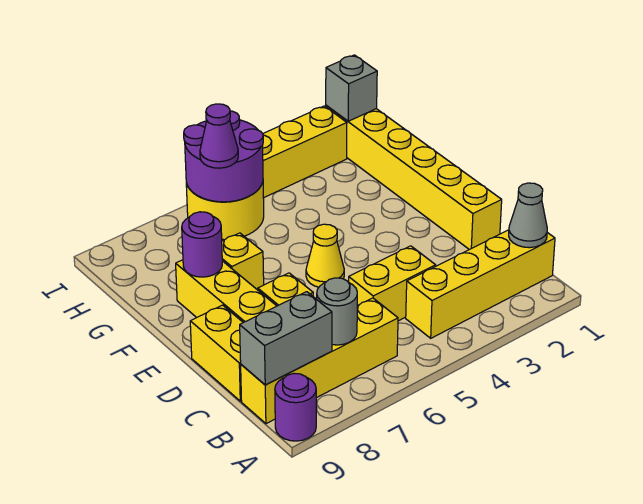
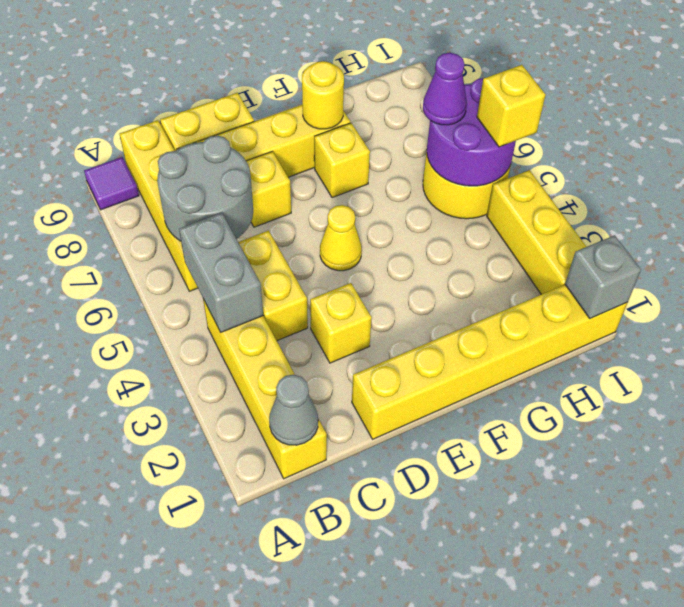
purple round brick A9 level 1 -> purple tile A9 level 1
grey round brick B7 level 2 -> grey round brick B6:C7 level 2
grey brick B8:B9 level 2 -> grey brick B4:B5 level 2
none -> yellow brick D3 level 1
purple round brick F8 level 2 -> yellow round brick F8 level 2
none -> yellow brick I5 level 3

